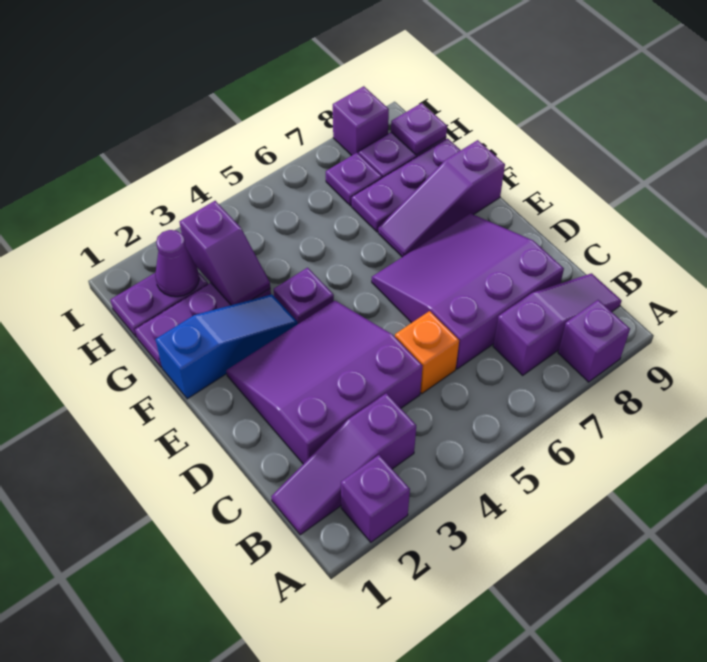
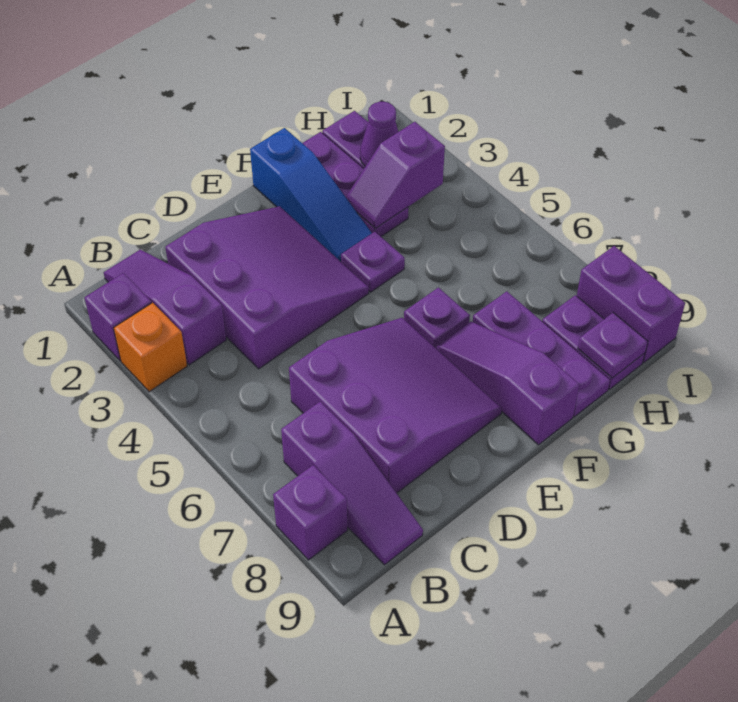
orange brick C5 level 1 -> orange brick A3 level 1
purple plate H7 level 1 -> purple plate F6 level 1
purple brick I8 level 1 -> purple brick I8:I9 level 1

